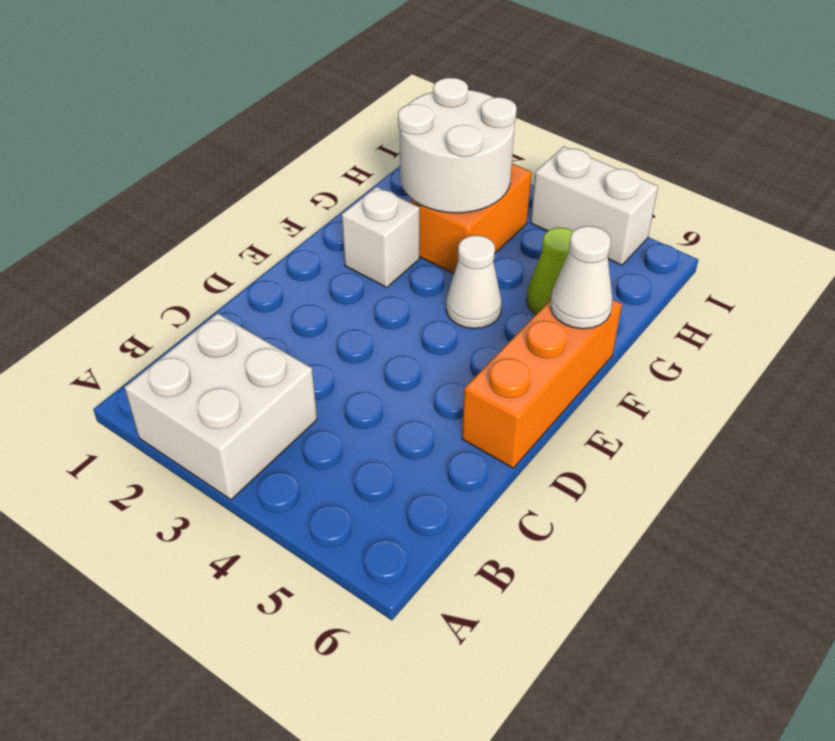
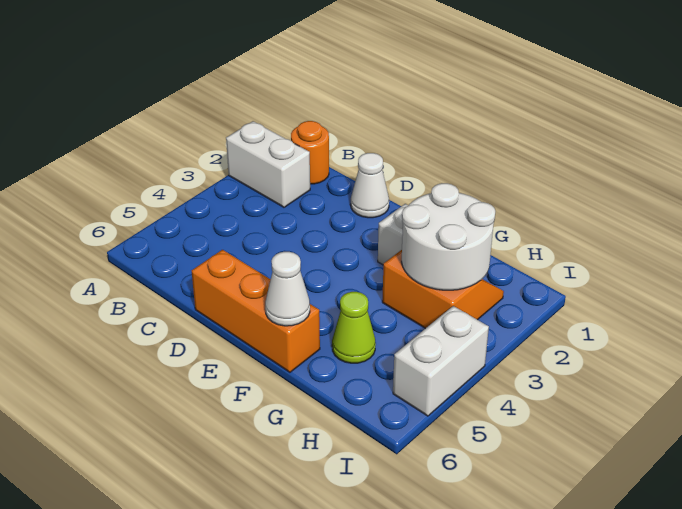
white brick A2:B3 level 1 -> white brick A2:B2 level 1
none -> orange round brick B1 level 1
white cone F4 level 1 -> white cone D1 level 1

